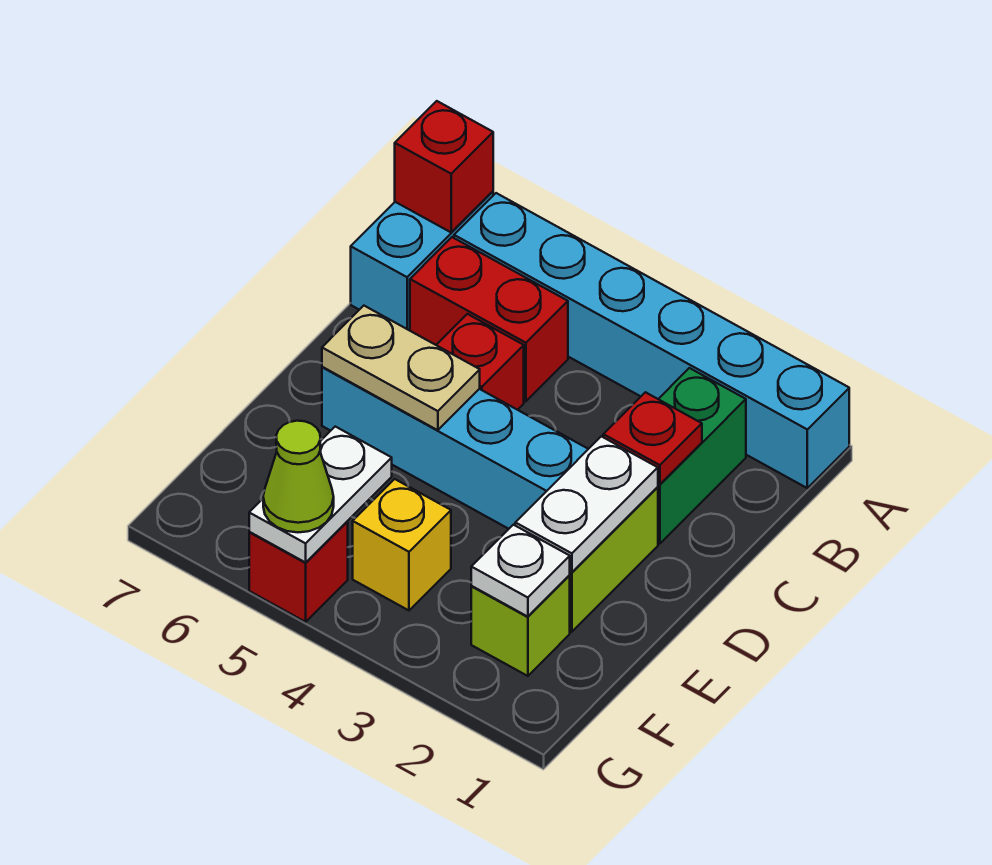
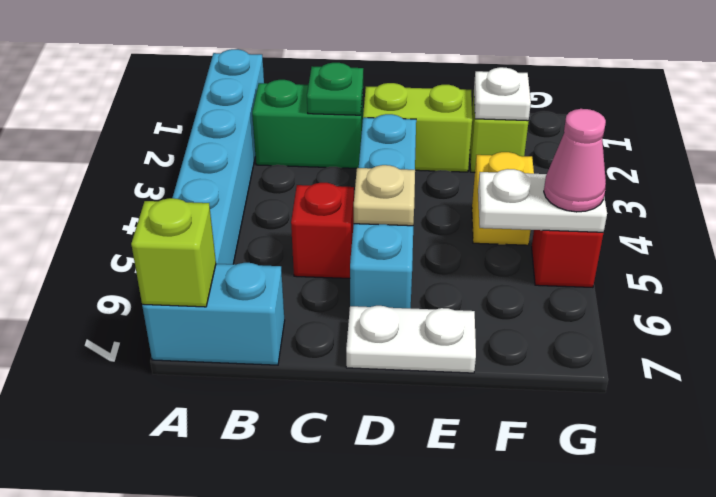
red brick A7 level 2 -> lime brick A7 level 2
red brick B5:B6 level 1 -> none
red plate C2 level 2 -> green plate C2 level 2
white plate D2:E2 level 2 -> white plate D7:E7 level 1
tan plate D5:D6 level 2 -> tan plate D5 level 2
lime cone G5 level 3 -> pink cone G5 level 3

